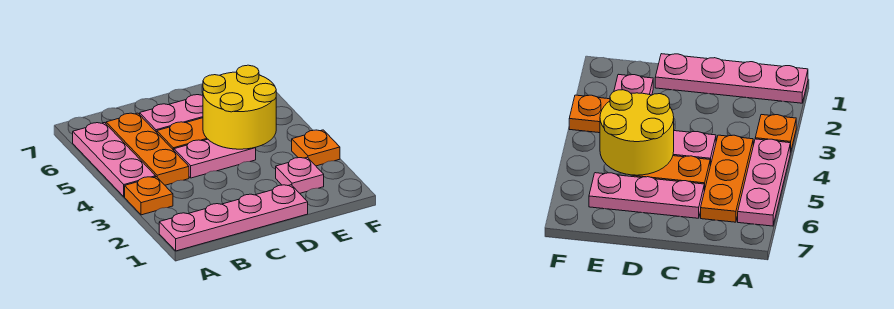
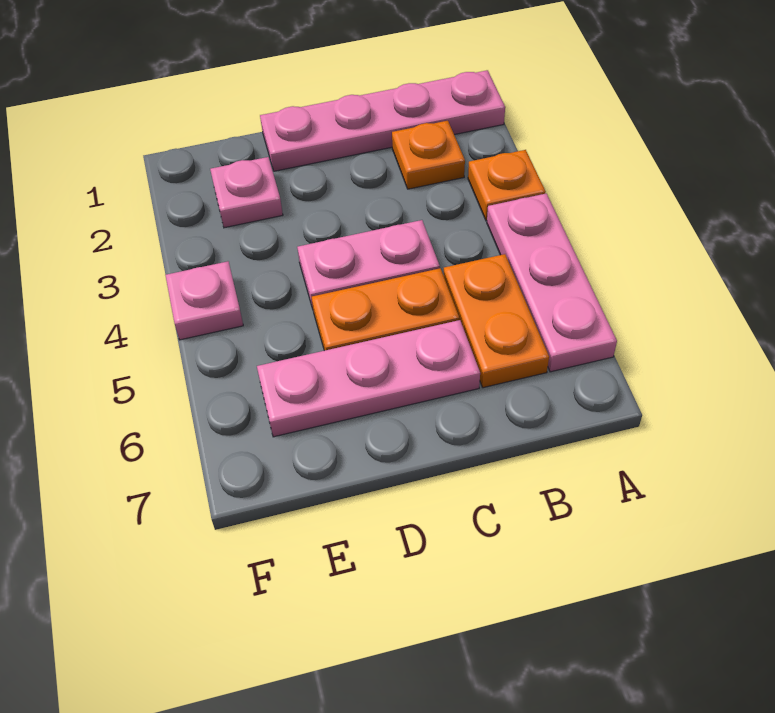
orange plate B4:B6 level 1 -> orange plate B5:B6 level 1
yellow round brick D4:E5 level 2 -> none
orange plate F3 level 1 -> orange plate B2 level 1
none -> pink plate F4 level 1

